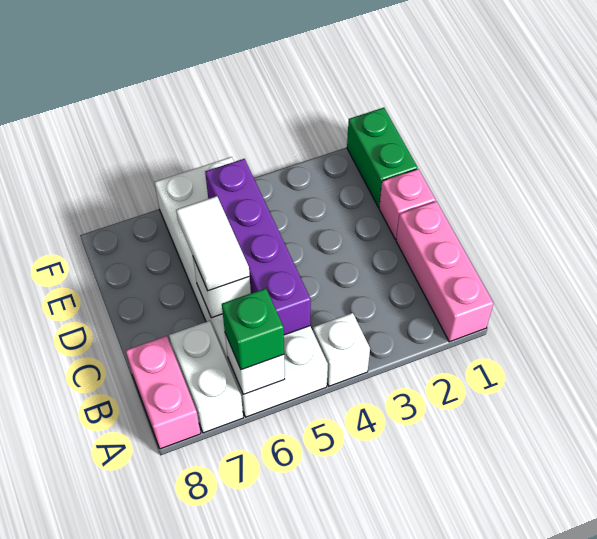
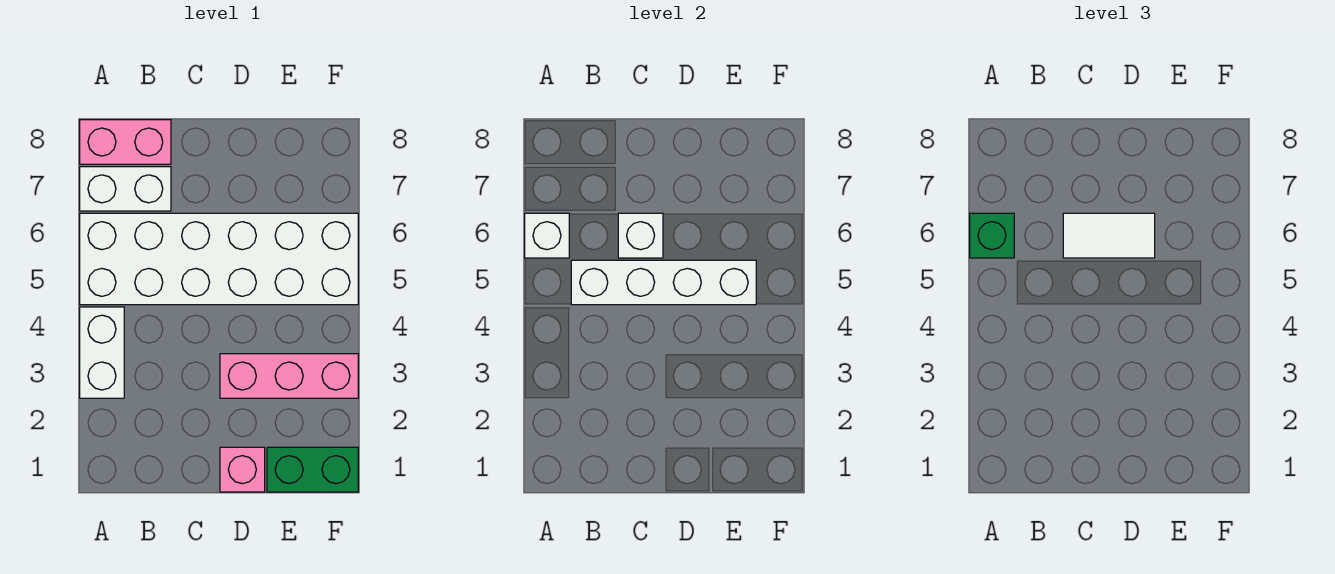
pink brick A1:C1 level 1 -> pink brick D3:F3 level 1
white brick A4 level 1 -> white brick A3:A4 level 1
purple brick B5:E5 level 2 -> white brick B5:E5 level 2

